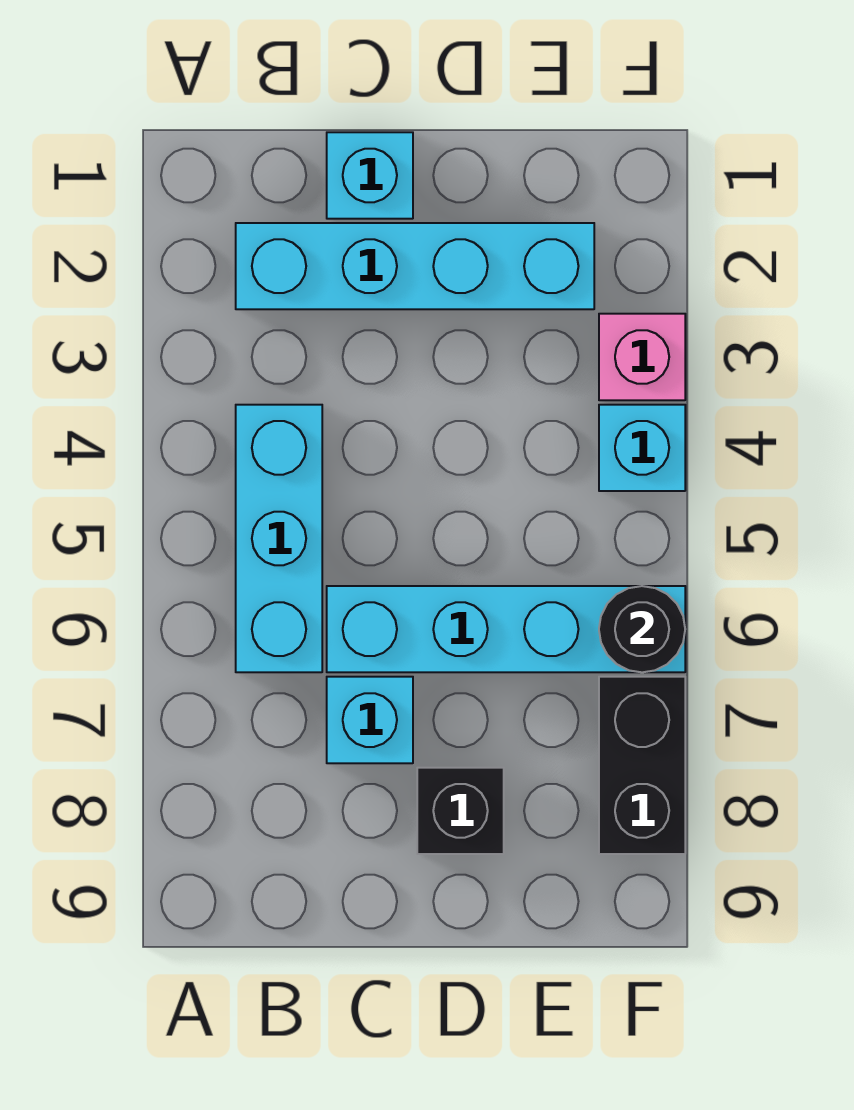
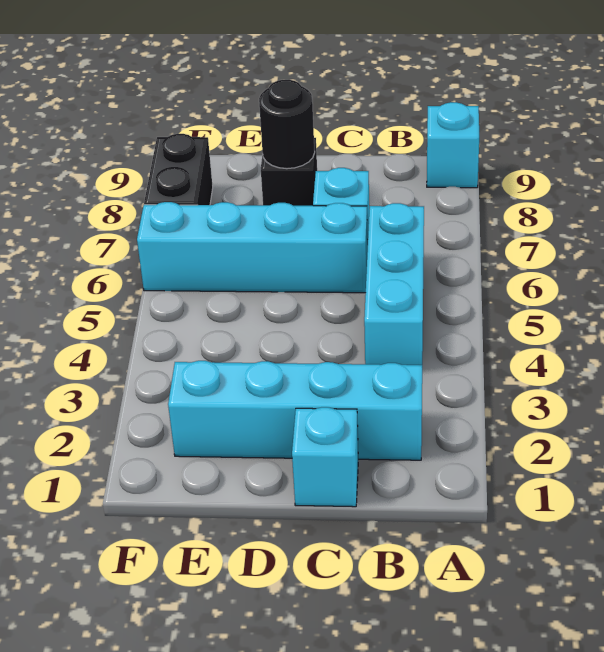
pink brick F3 level 1 -> none
cyan brick F4 level 1 -> cyan brick A9 level 1
black round brick F6 level 2 -> black round brick D8 level 2

